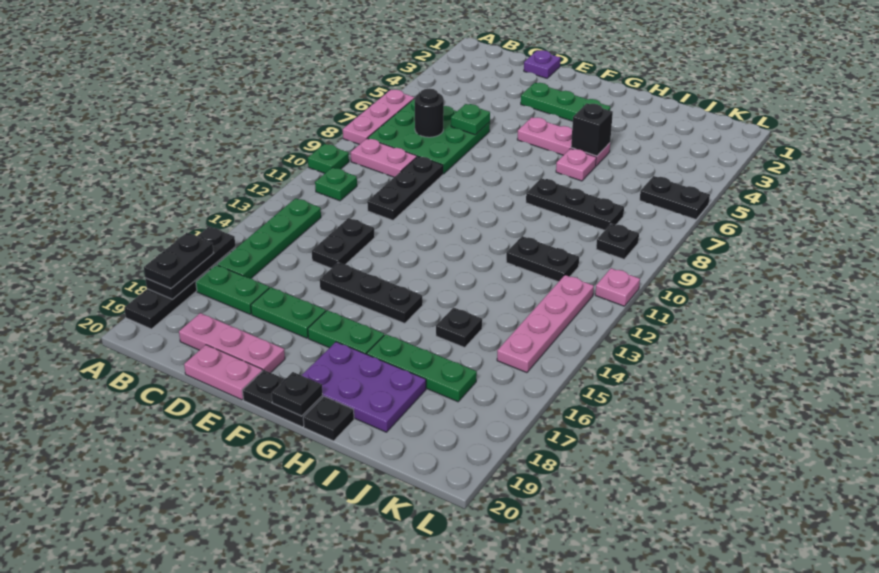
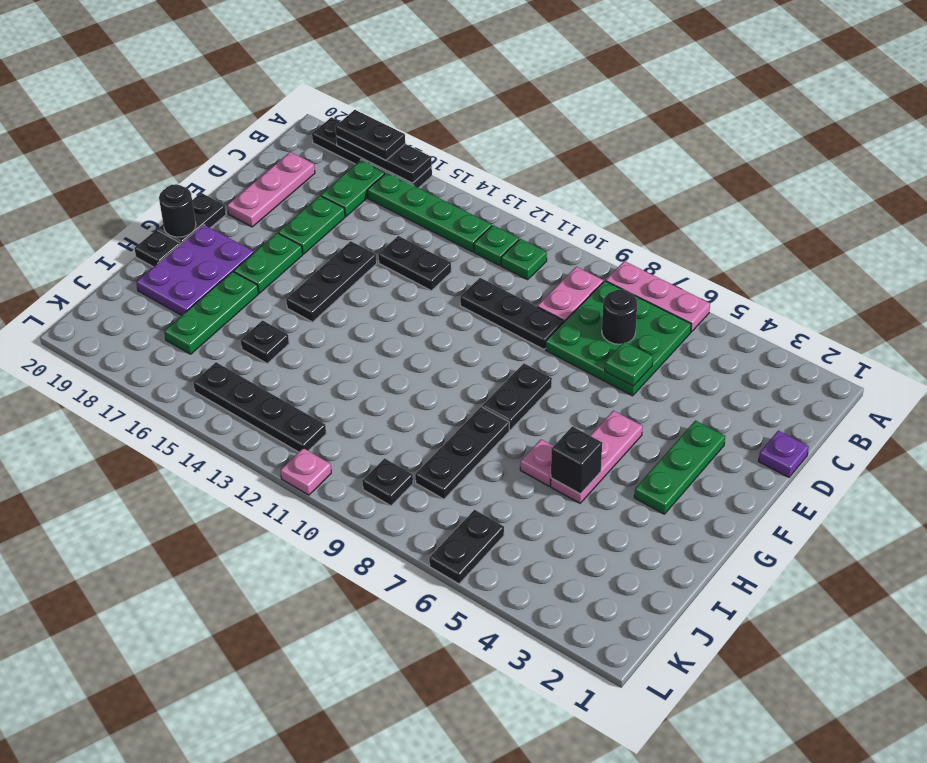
green plate A10 level 1 -> green plate B12 level 1
pink plate D20:E20 level 1 -> none
black plate G20 level 2 -> black round brick G20 level 2
black plate I11:J11 level 1 -> black plate F8:G8 level 1
pink plate K12:K15 level 1 -> black plate K12:K15 level 1

